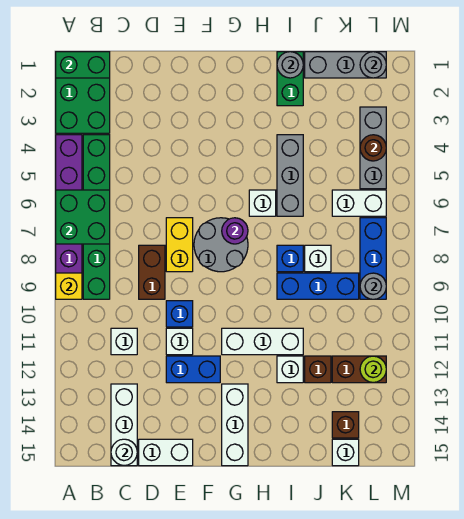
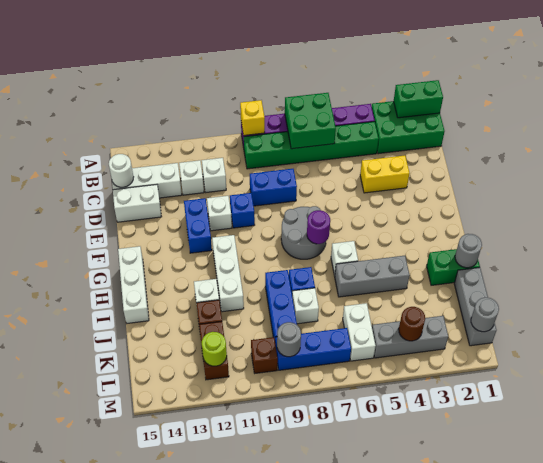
green brick A1:B1 level 2 -> green brick A1:A2 level 2
brown brick D8:D9 level 1 -> blue brick D8:D9 level 1
white brick D15:E15 level 1 -> white brick D14:D15 level 1
yellow brick E7:E8 level 1 -> yellow brick D3:D4 level 1
white brick G13:G15 level 1 -> white brick G15:I15 level 1
brown brick K14 level 1 -> brown brick L10 level 1
white brick K15 level 1 -> white brick C12 level 1

